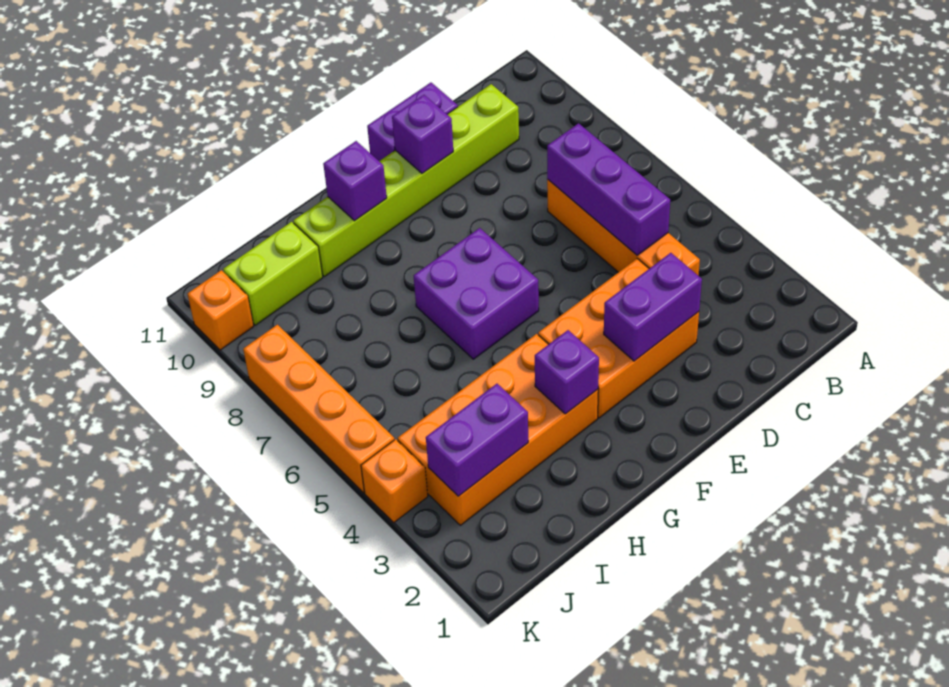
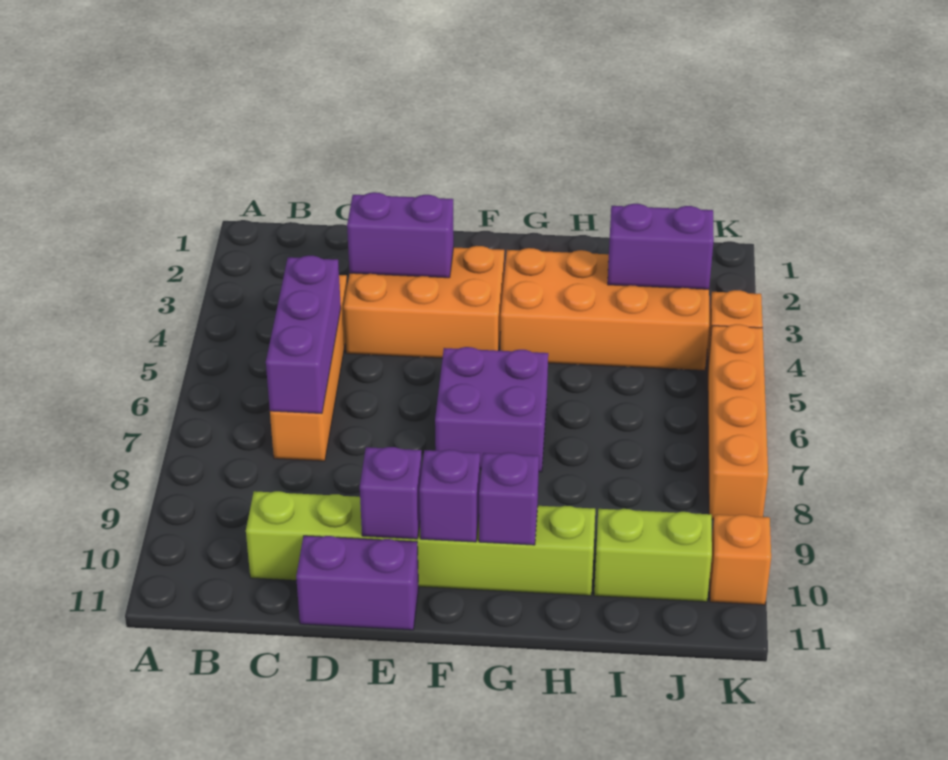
purple brick G3 level 2 -> purple brick F10 level 2

